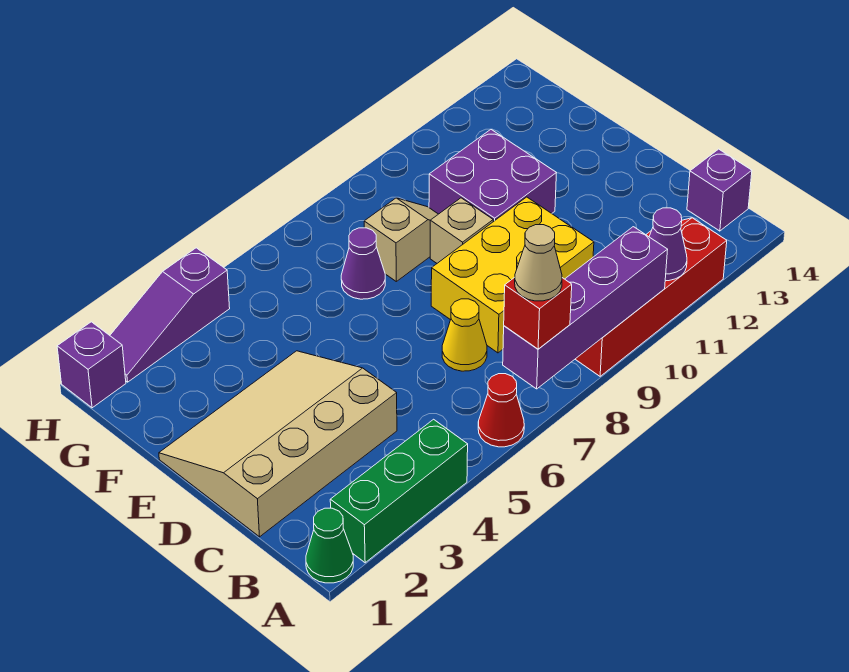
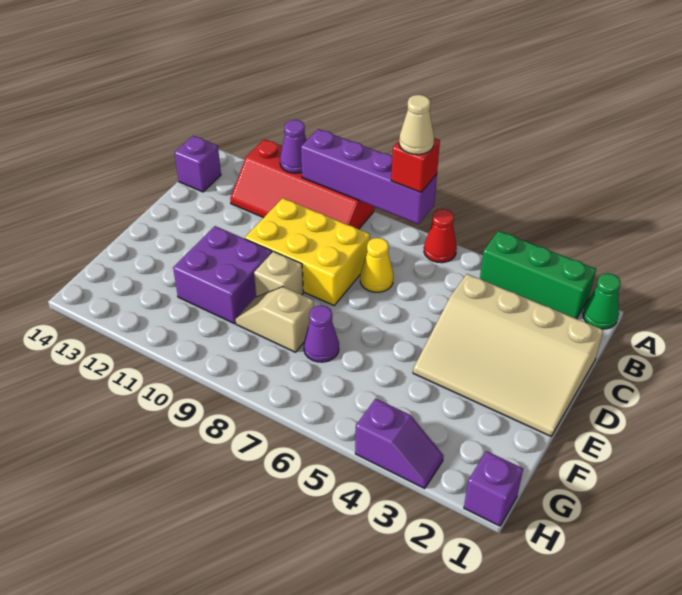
purple slope H2:H4 level 1 top 4 -> purple slope H3:H4 level 1 top 4

